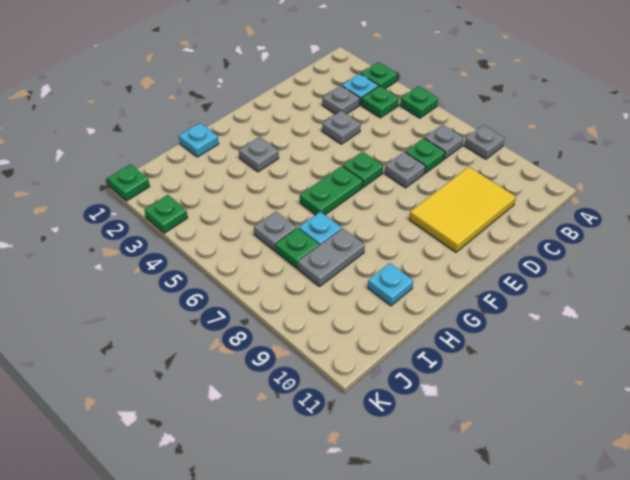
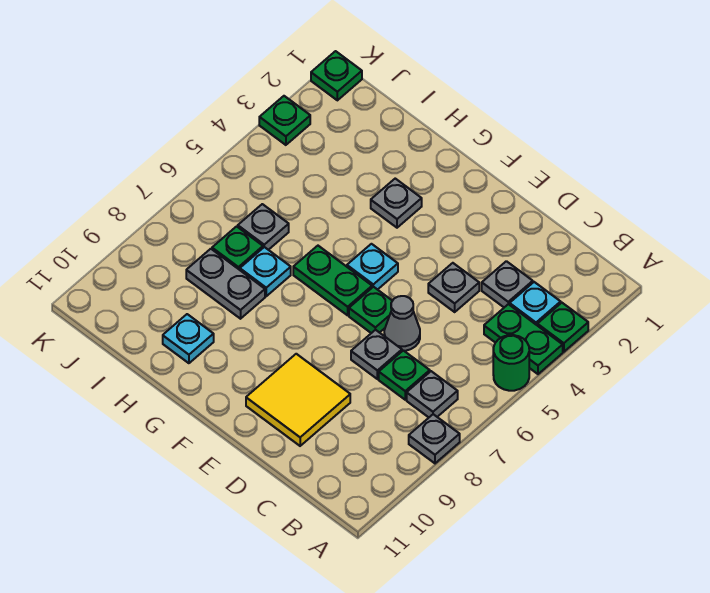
green plate A5 level 1 -> green round brick A5 level 1
green plate B4 level 1 -> green plate A4:B4 level 1
yellow tile C9:E10 level 1 -> yellow tile D9:E10 level 1
none -> grey cone D6 level 1
cyan plate H1 level 1 -> cyan plate F5 level 1

